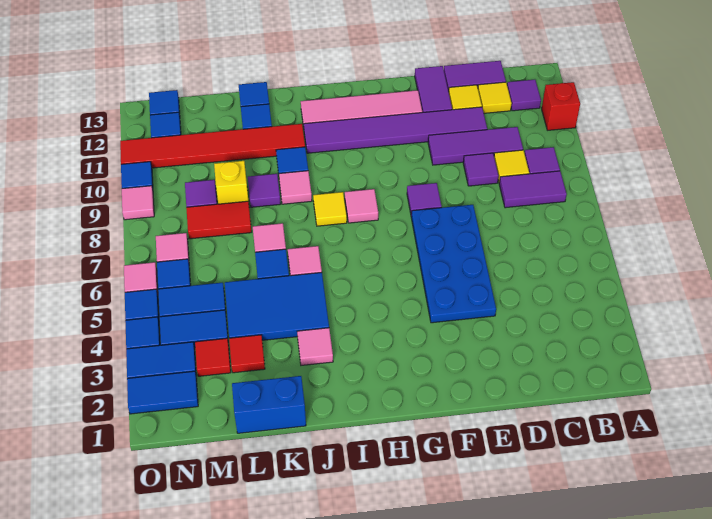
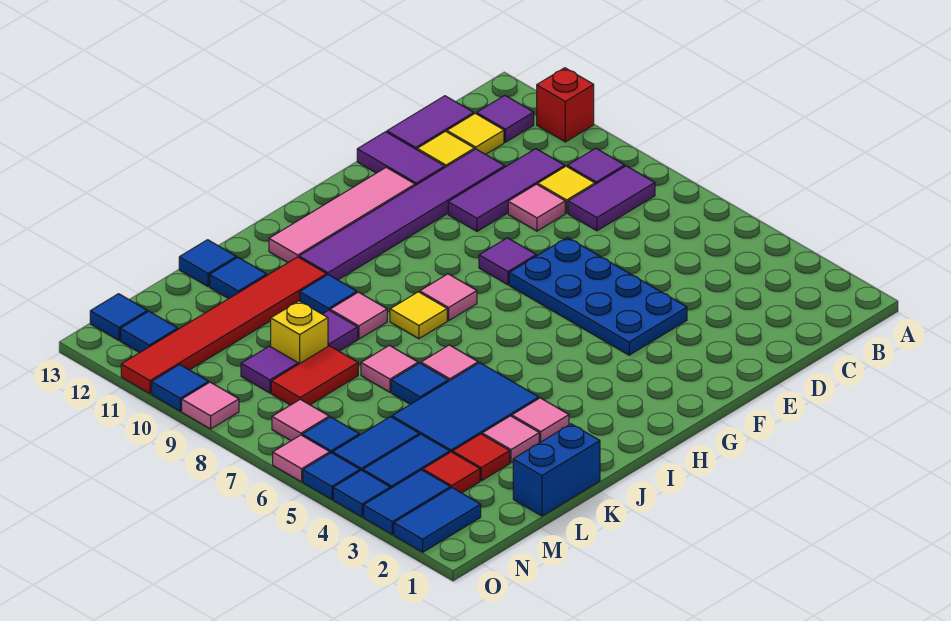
purple tile D9 level 1 -> pink tile D9 level 1
none -> pink tile K3 level 1

